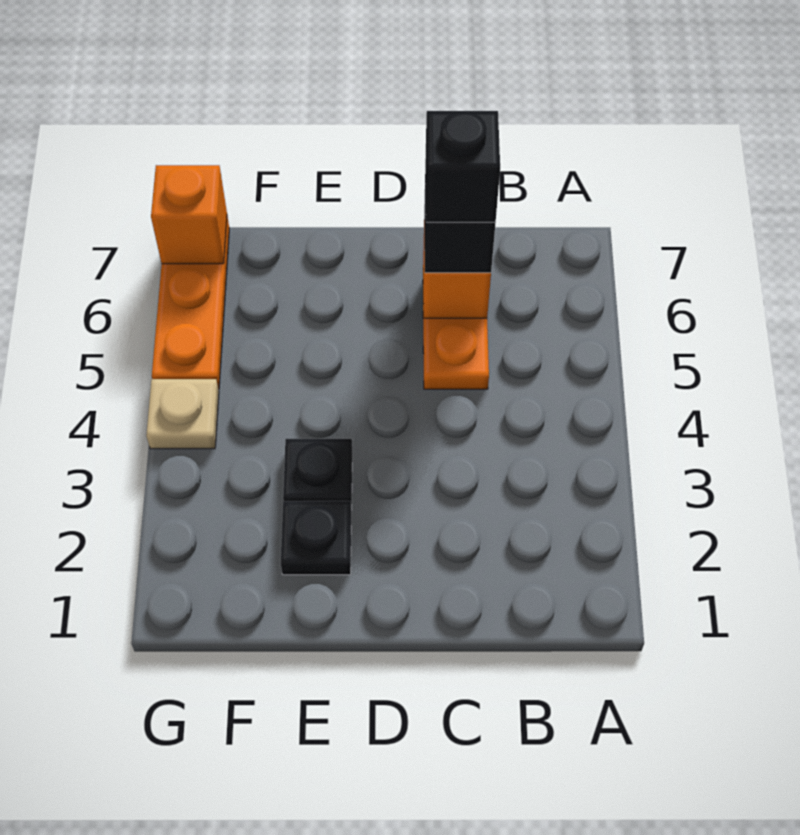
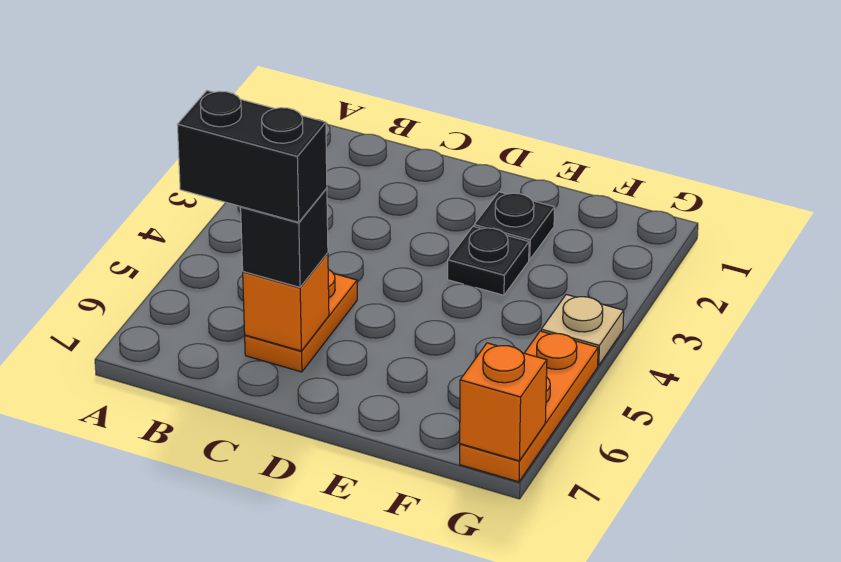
black brick C6 level 4 -> black brick B6:C6 level 4

